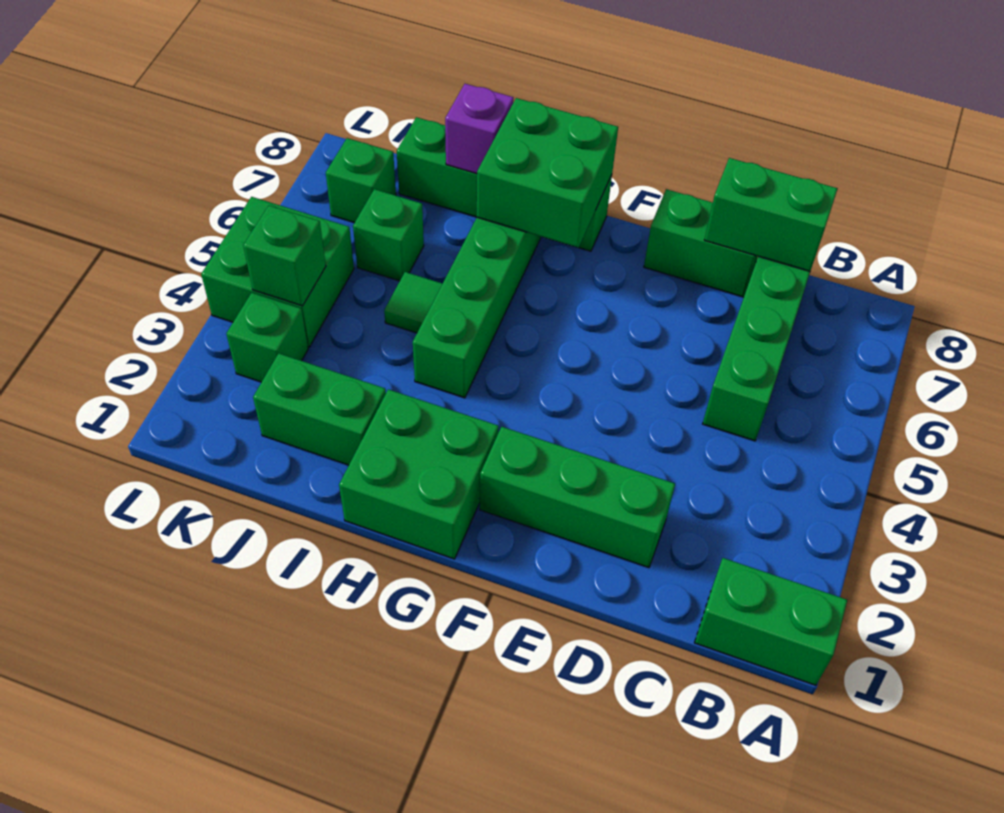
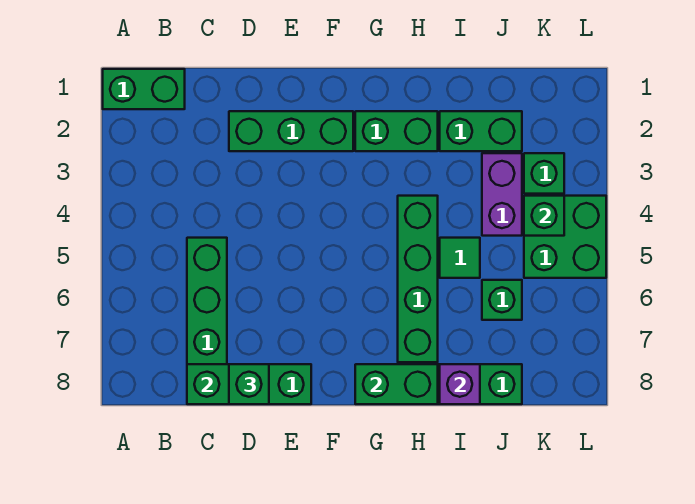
green brick G1:H2 level 1 -> green brick G2:H2 level 1
green brick G7:H8 level 2 -> green brick G8:H8 level 2
none -> purple brick J3:J4 level 1
green brick K7 level 1 -> green brick D8 level 3

